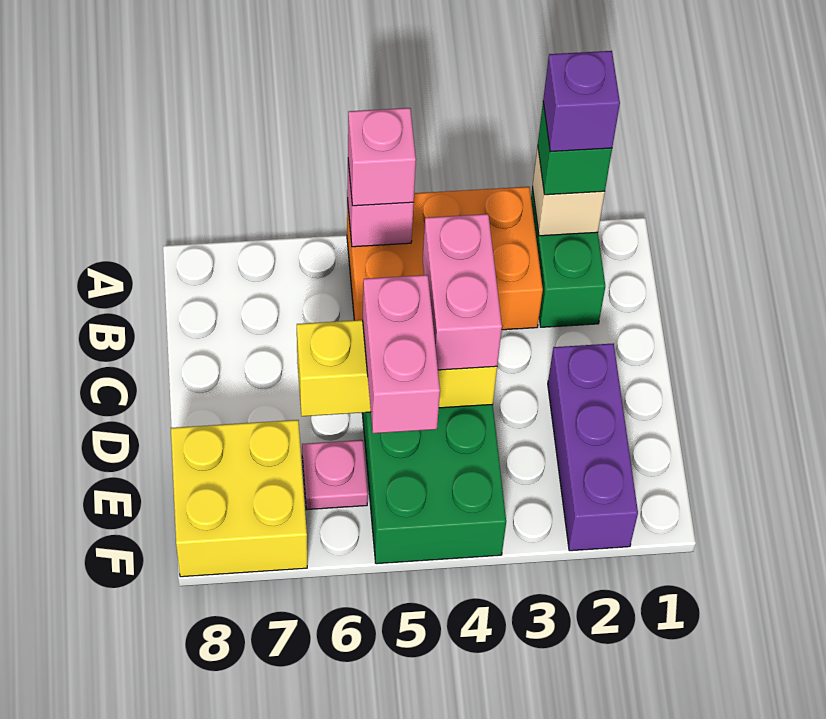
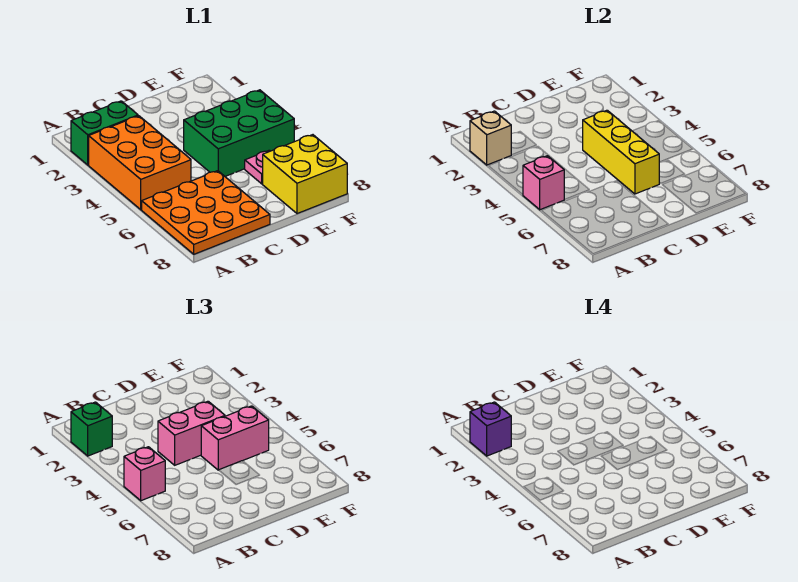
none -> orange plate A6:C8 level 1
purple brick D2:F2 level 1 -> none

